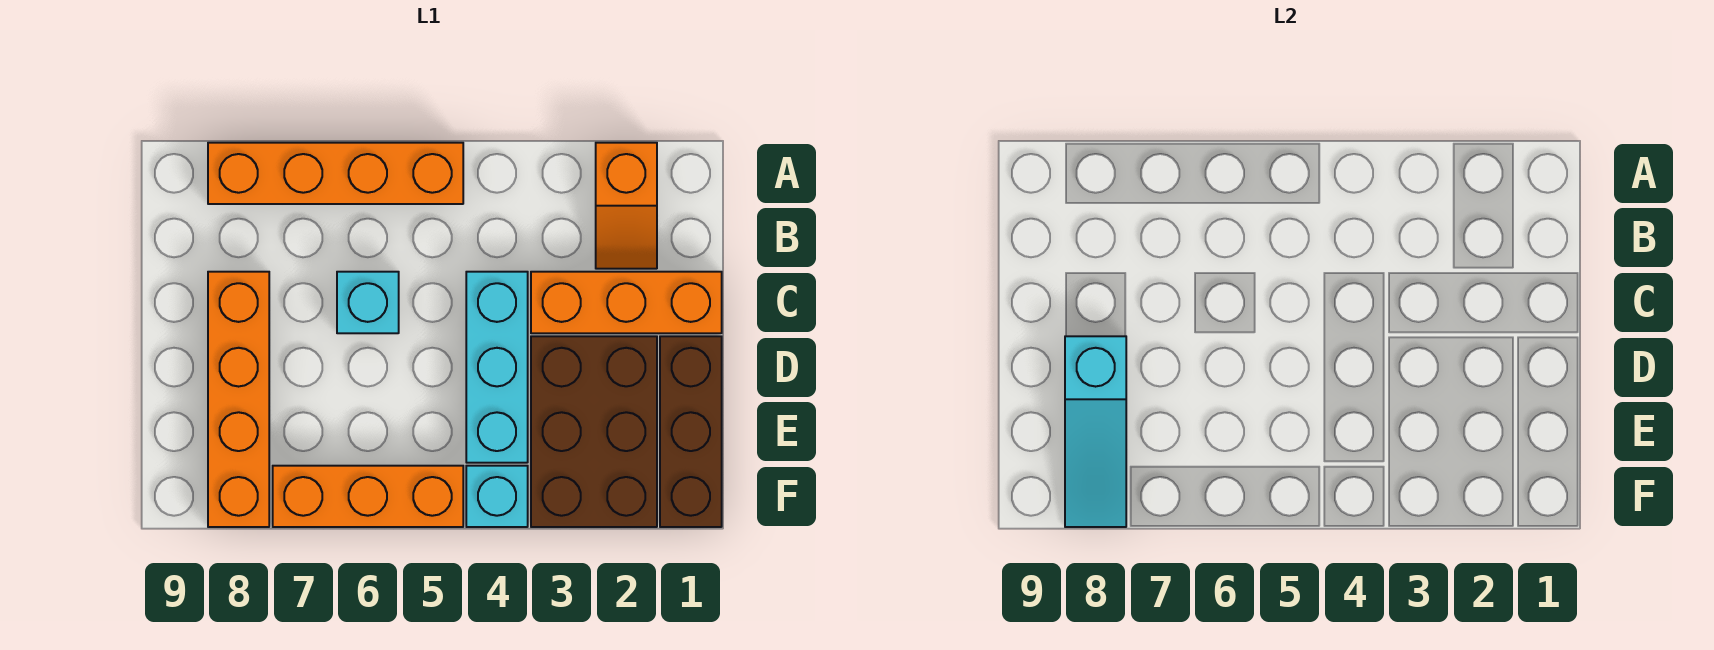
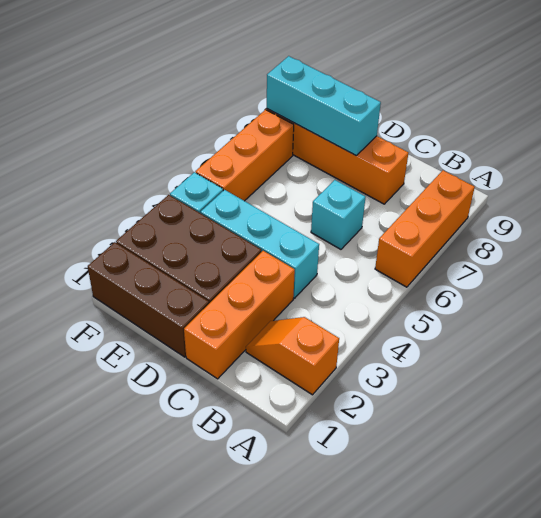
orange brick A5:A8 level 1 -> orange brick A6:A8 level 1
cyan slope D8:F8 level 2 top D -> cyan brick D8:F8 level 2

